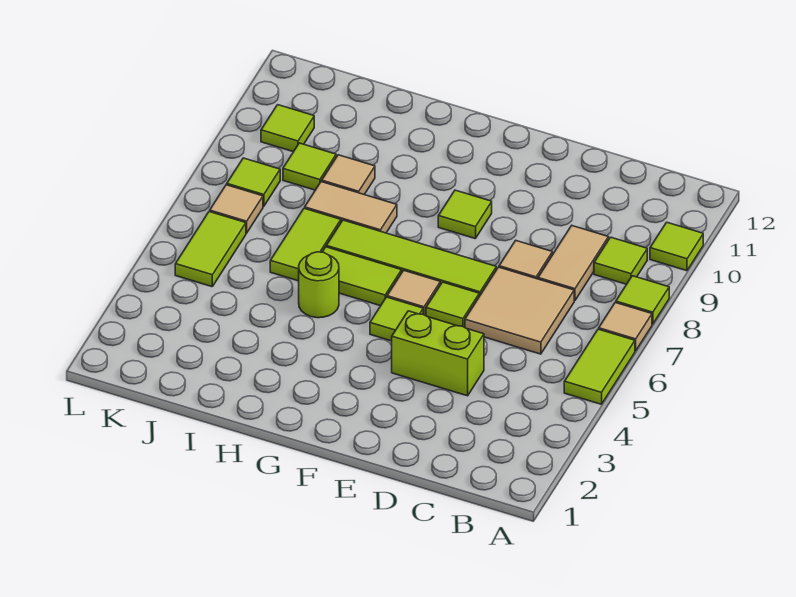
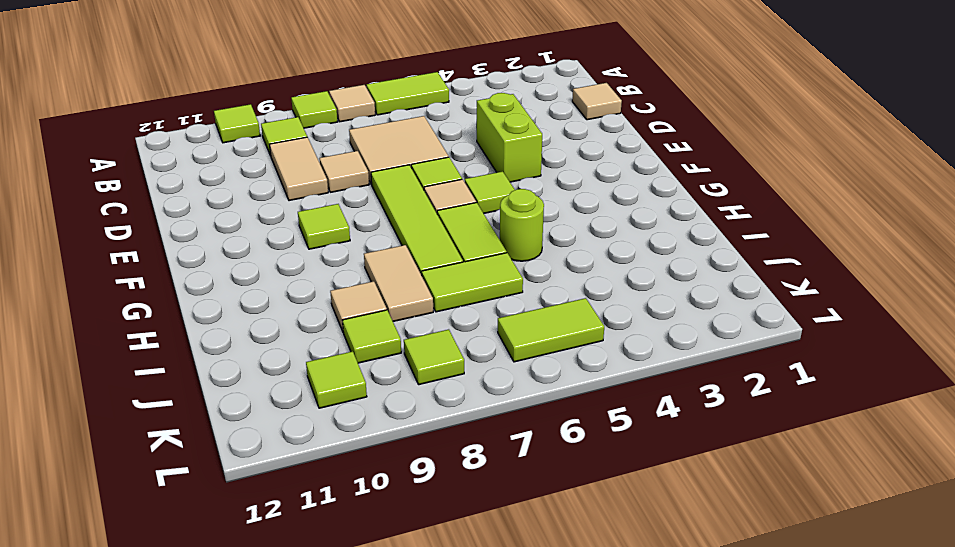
tan tile C8:C9 level 1 -> tan tile C9:D9 level 1
tan tile K7 level 1 -> tan tile C1 level 1

